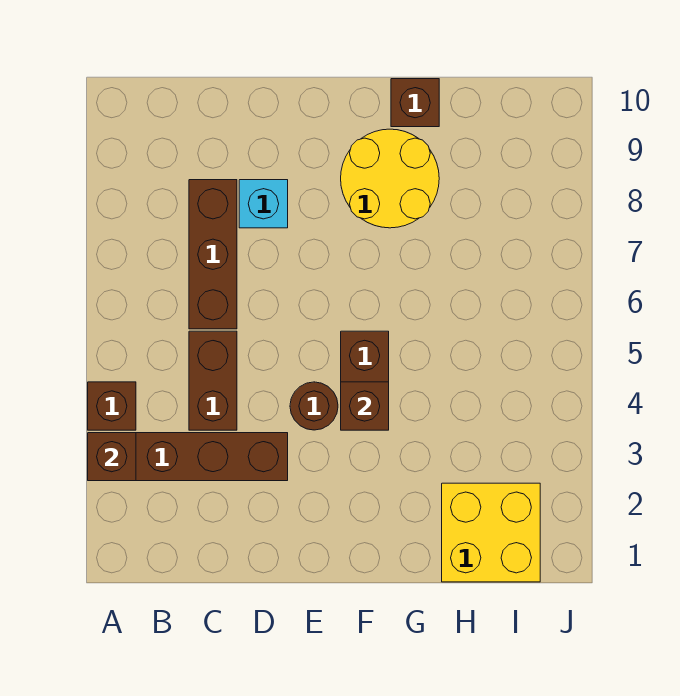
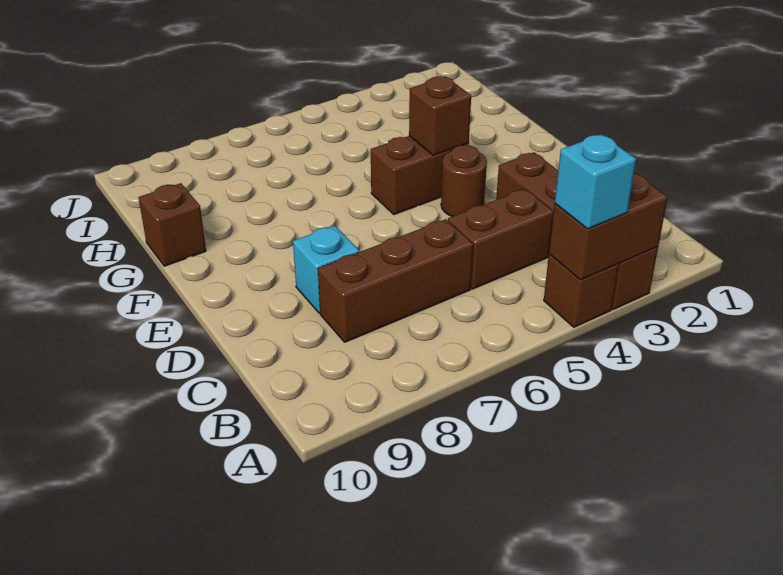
brown brick A3 level 2 -> brown brick A3:A4 level 2
none -> cyan brick A4 level 3
yellow round brick F8:G9 level 1 -> none
yellow brick H1:I2 level 1 -> none

